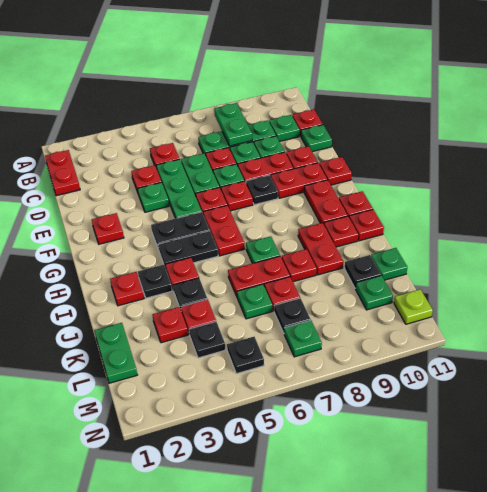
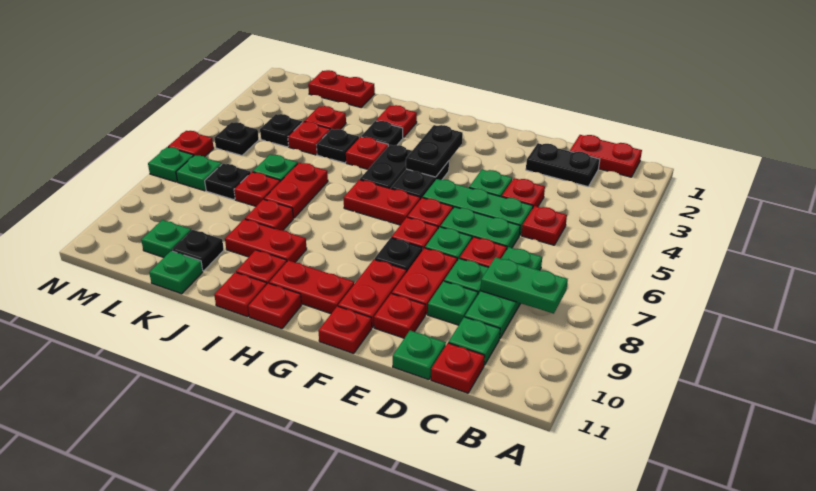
none -> black plate C2:D2 level 1
red plate F2 level 1 -> red plate N6 level 1
none -> black plate G3:G4 level 2
green plate I7 level 1 -> green plate N7 level 1
green plate K1:L1 level 1 -> red plate K1:L1 level 1
lime plate M11 level 1 -> none

